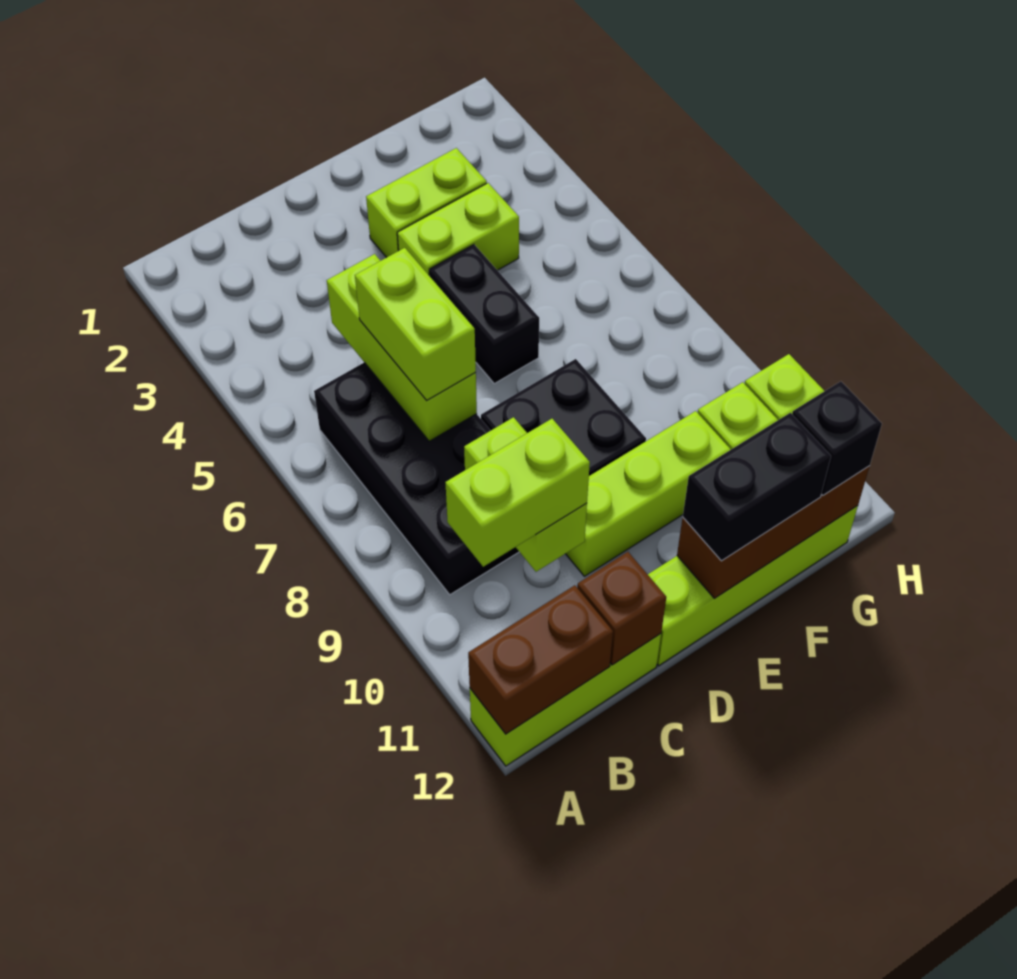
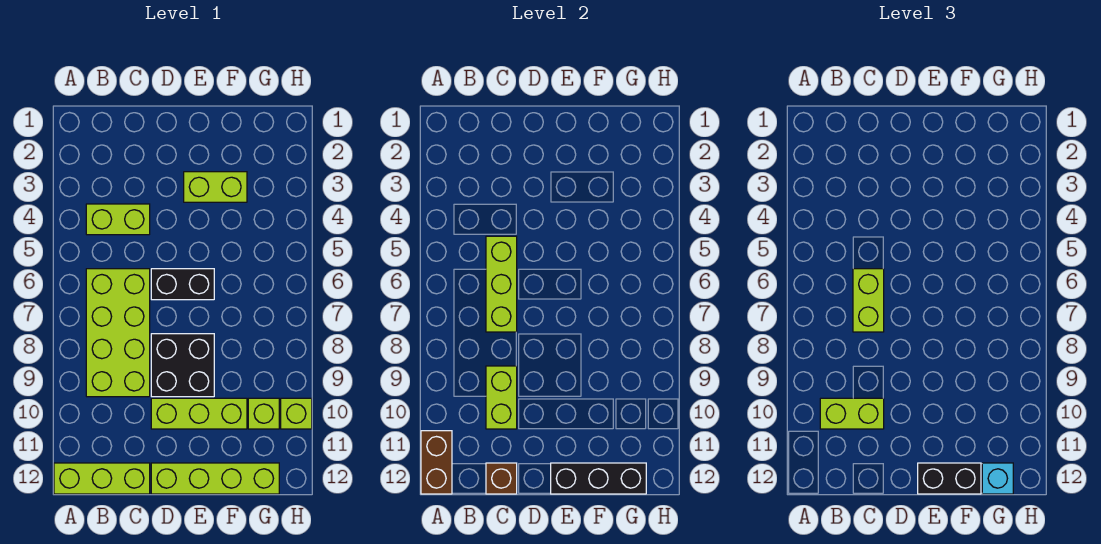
brown brick A12:B12 level 2 -> brown brick A11:A12 level 2
black brick B6:C9 level 1 -> lime brick B6:C9 level 1
lime brick E4:F4 level 1 -> lime brick B4:C4 level 1
black brick E5:E6 level 1 -> black brick D6:E6 level 1
brown brick E12:G12 level 2 -> black brick E12:G12 level 2
black brick G12 level 3 -> cyan brick G12 level 3

